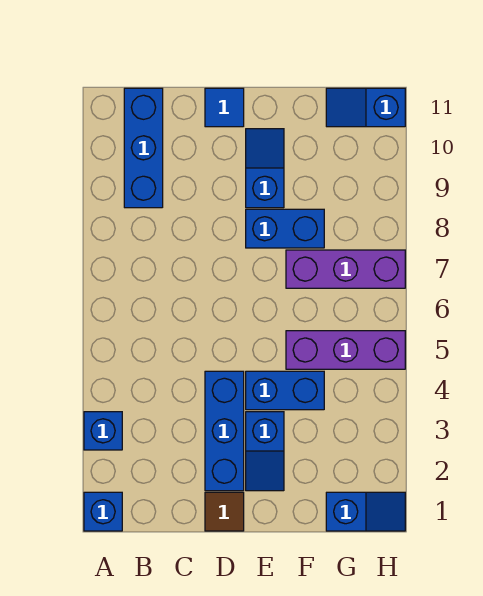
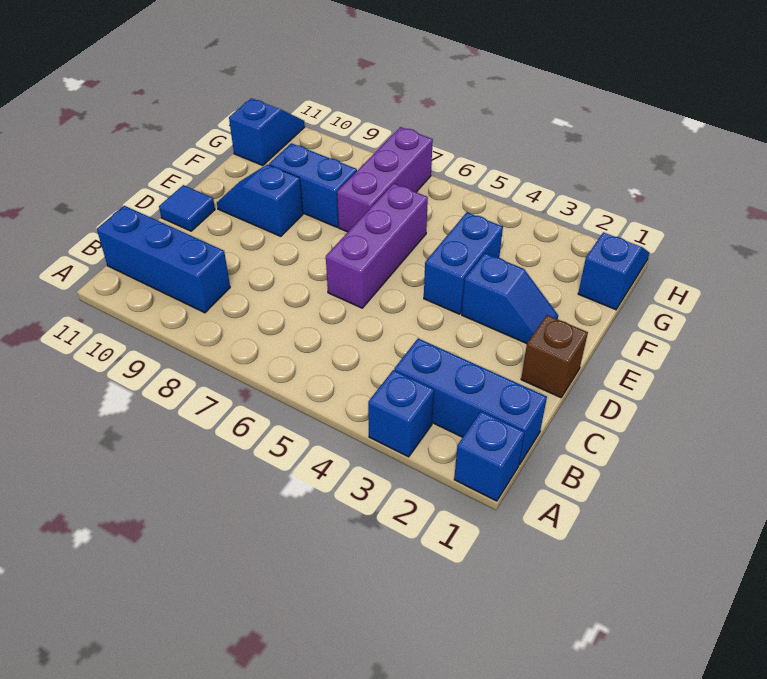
brown tile D1 level 1 -> brown brick D1 level 1
blue brick D2:D4 level 1 -> blue brick B1:B3 level 1
blue brick E8:F8 level 1 -> blue brick F8:F9 level 1
purple brick F5:H5 level 1 -> purple brick D6:F6 level 1
blue slope G11:H11 level 1 top H -> blue slope G11:H11 level 1 top G

